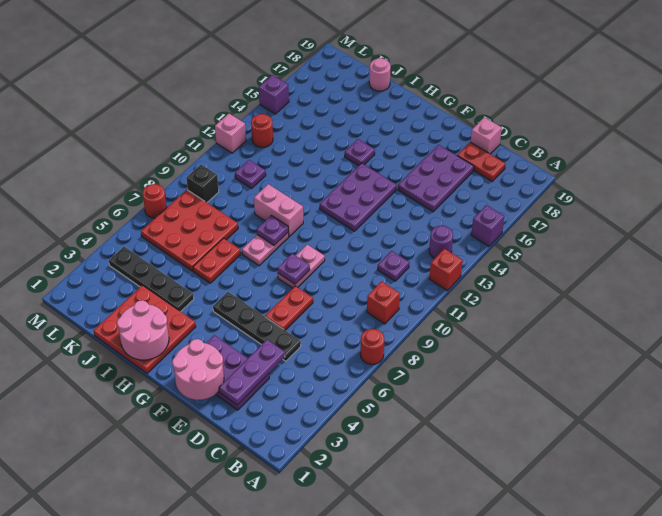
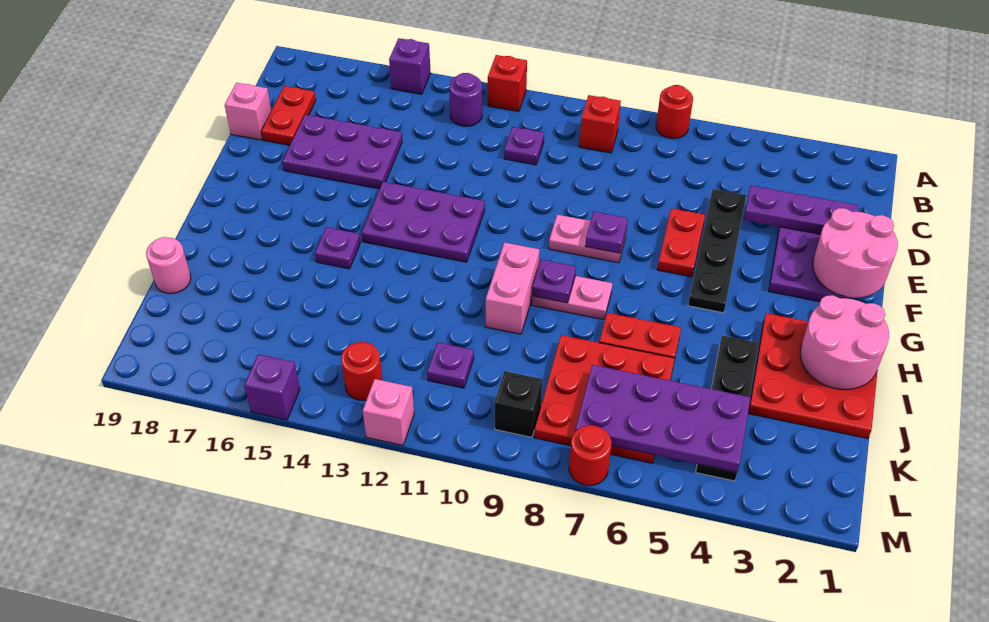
red plate E6:E7 level 1 -> red plate E6:F6 level 1
none -> purple plate K4:L7 level 2

